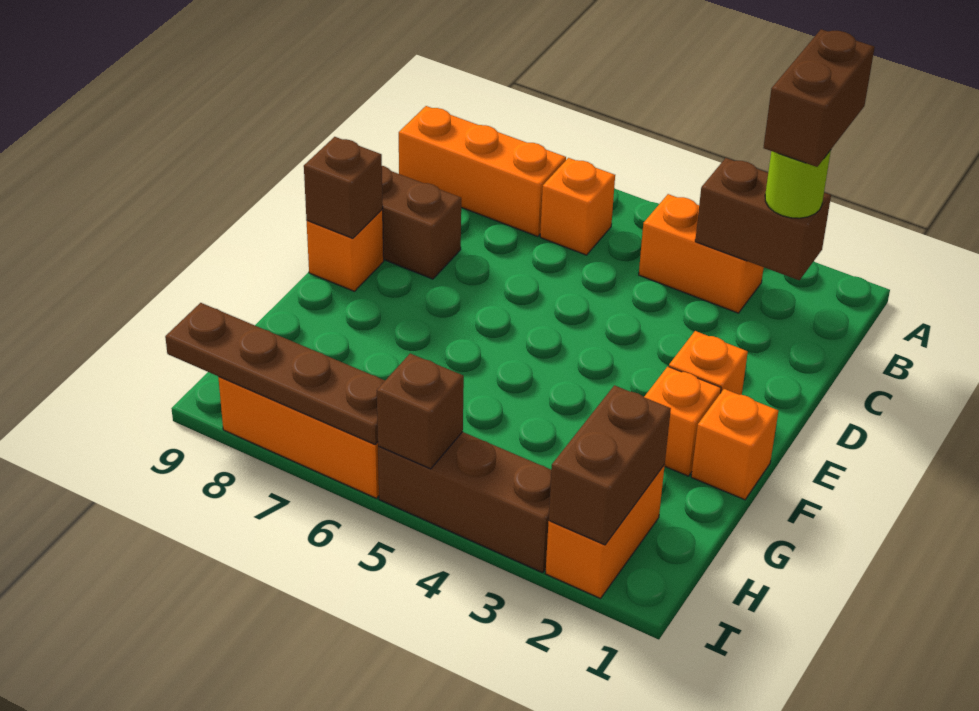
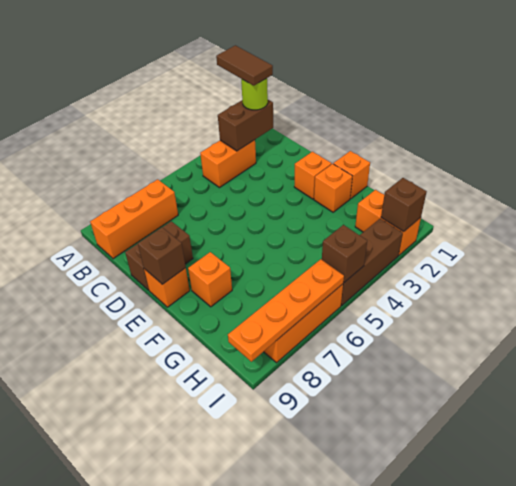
brown brick A2:B2 level 4 -> brown tile A2:B2 level 4
orange brick B6 level 1 -> orange brick F8 level 1
brown brick H2:I2 level 2 -> brown brick I2 level 2
brown plate I6:I9 level 2 -> orange plate I6:I9 level 2

